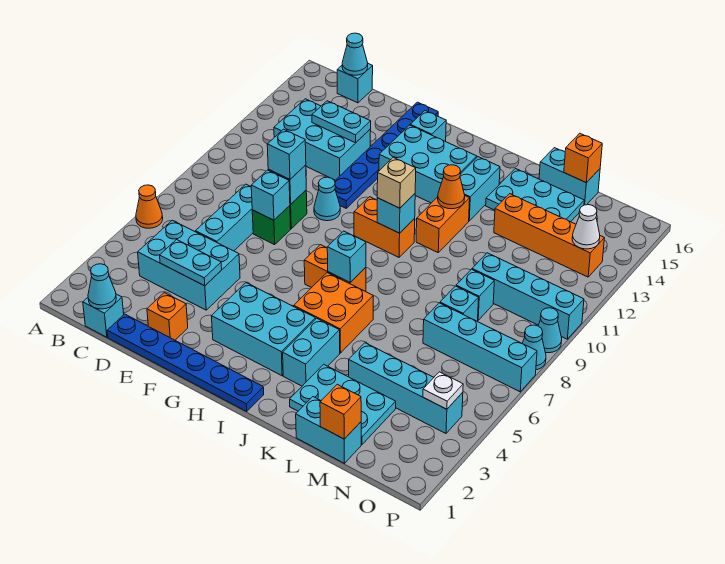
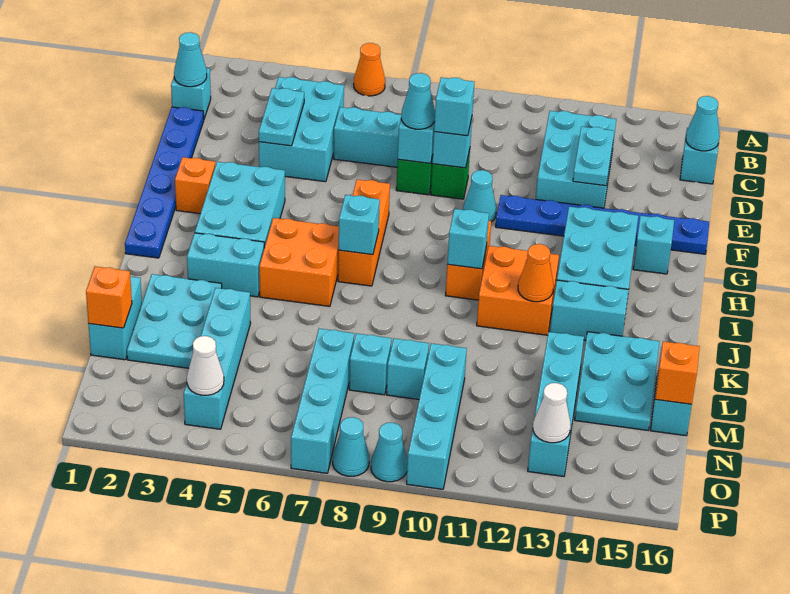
orange brick E2 level 1 -> orange brick G2 level 1
none -> cyan cone E8 level 3
orange brick H7:I7 level 1 -> orange brick G7:I7 level 1
tan brick I10 level 3 -> none
orange brick J11:J12 level 1 -> orange brick I11:J12 level 1
orange brick L13:O13 level 1 -> cyan brick L13:O13 level 1
white plate O4 level 2 -> white cone O4 level 2

